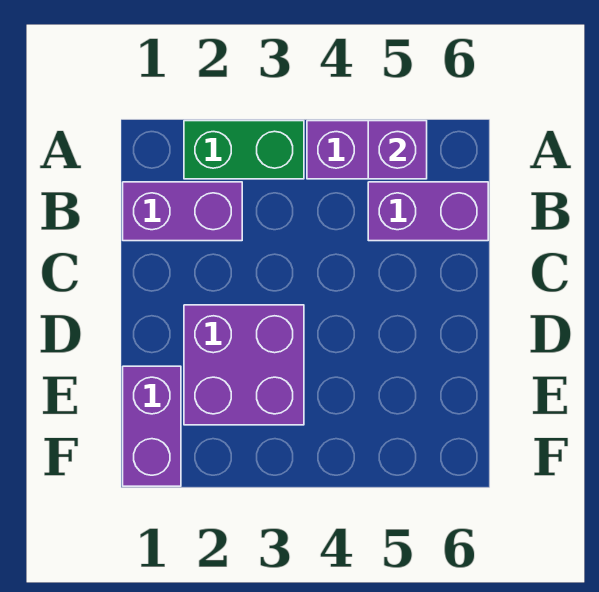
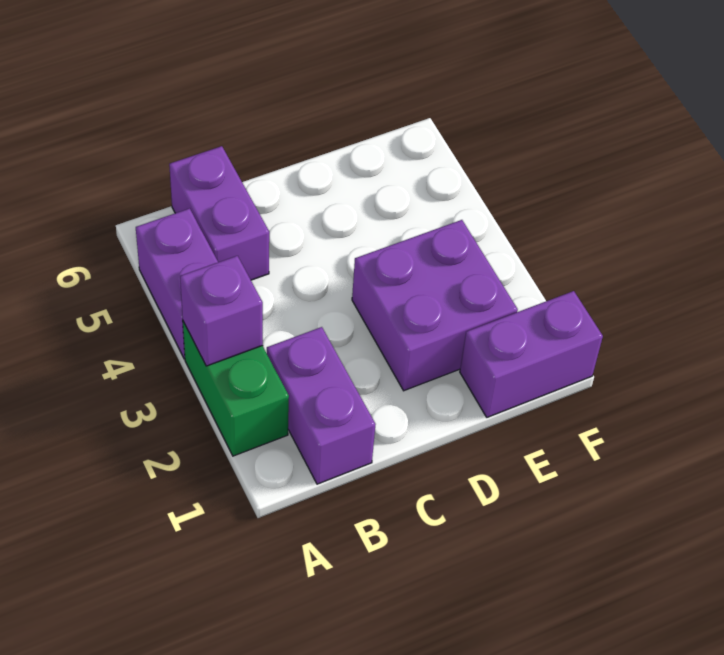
purple brick A5 level 2 -> purple brick A3 level 2

